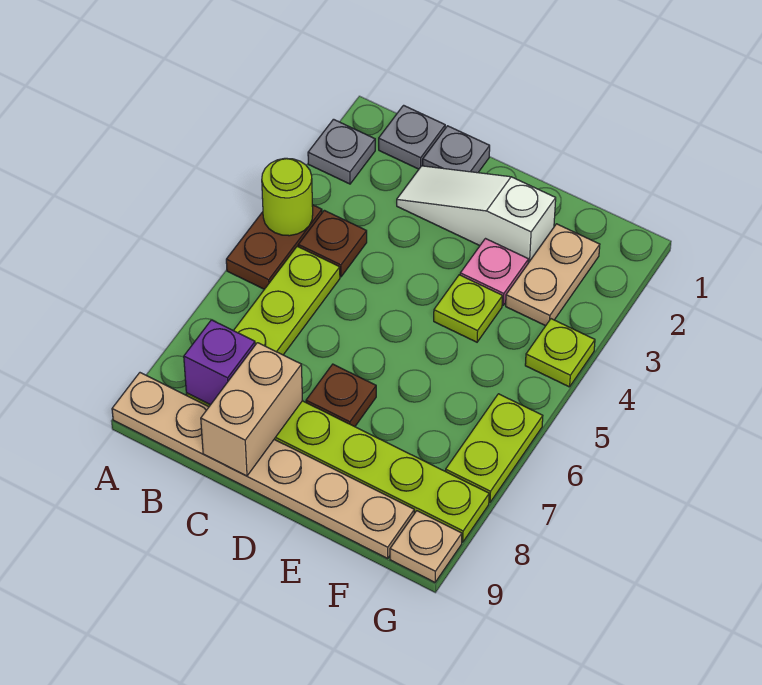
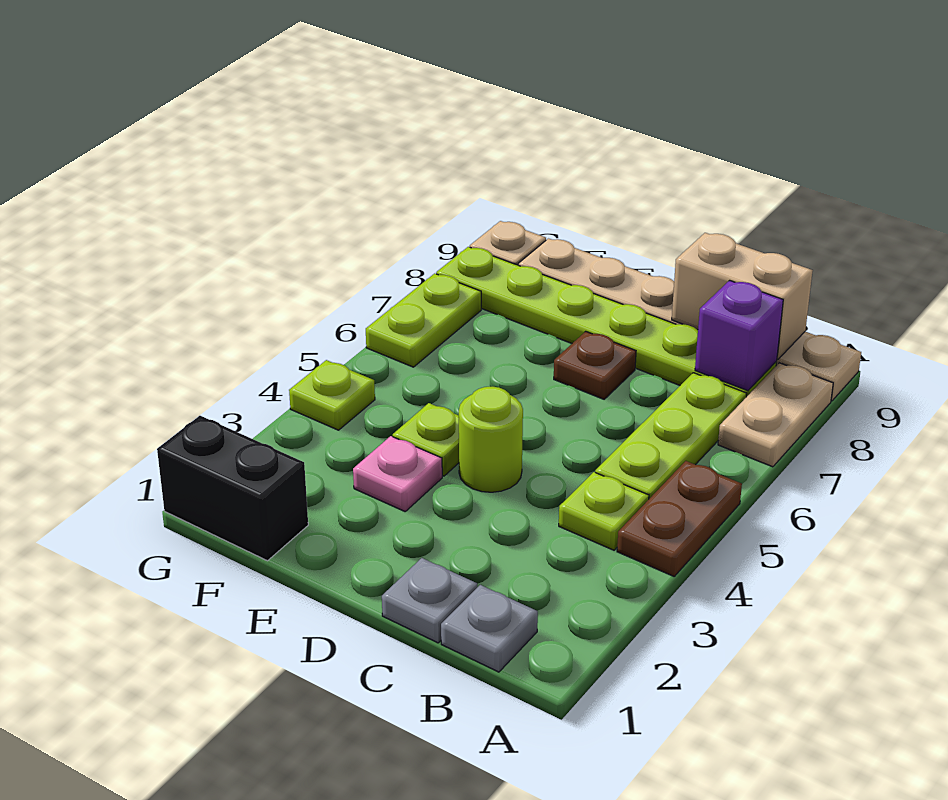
grey plate A2 level 1 -> none
lime round brick A4 level 2 -> lime round brick D4 level 1
brown plate B4 level 1 -> lime plate B4 level 1
white slope C2:E2 level 1 top E -> none
tan brick C8:C9 level 2 -> tan brick B9:C9 level 2
none -> black brick F1:G1 level 1
tan plate F2:F3 level 1 -> tan plate A7:A8 level 1

